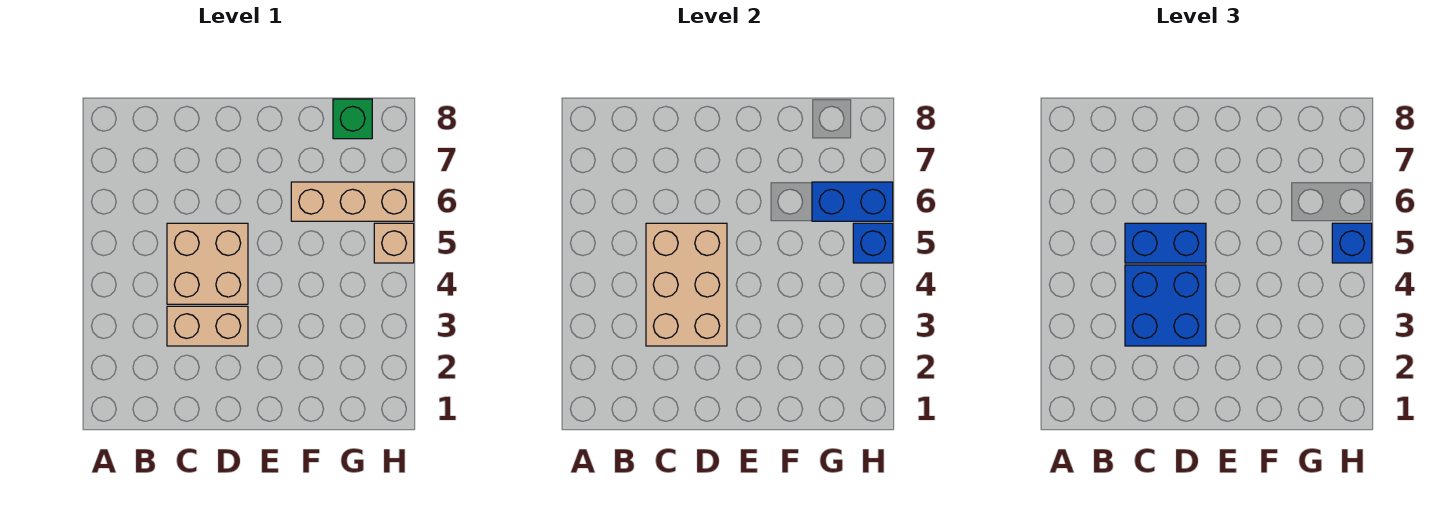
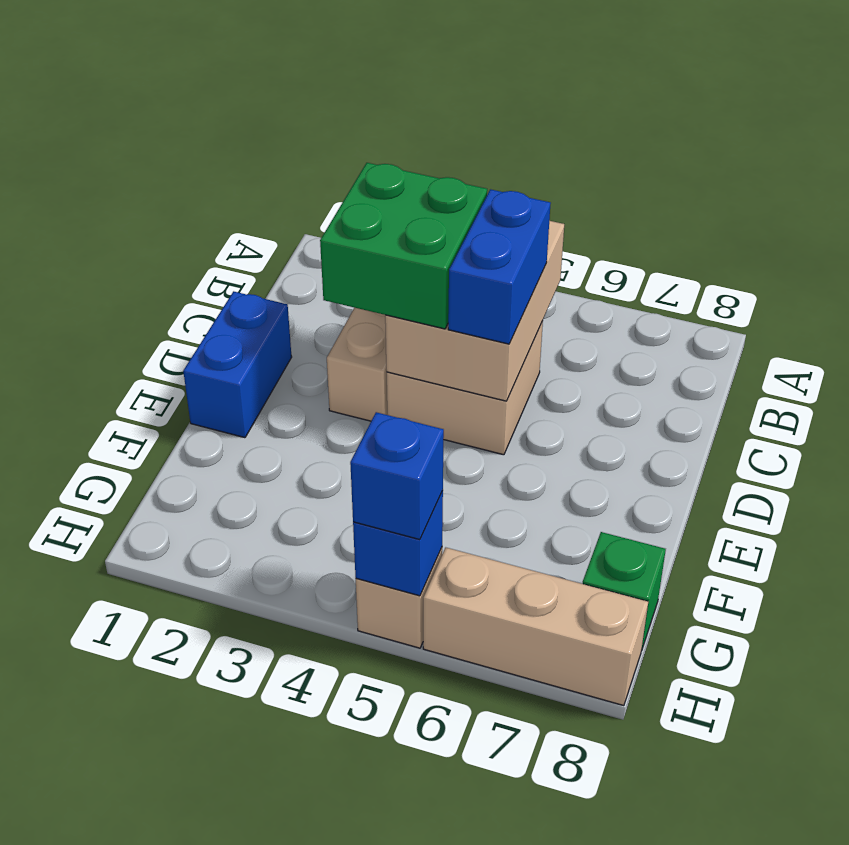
tan brick C3:D5 level 2 -> tan brick B4:D5 level 2
blue brick C3:D4 level 3 -> green brick C3:D4 level 3
tan brick F6:H6 level 1 -> tan brick H6:H8 level 1
blue brick G6:H6 level 2 -> blue brick D1:E1 level 1

